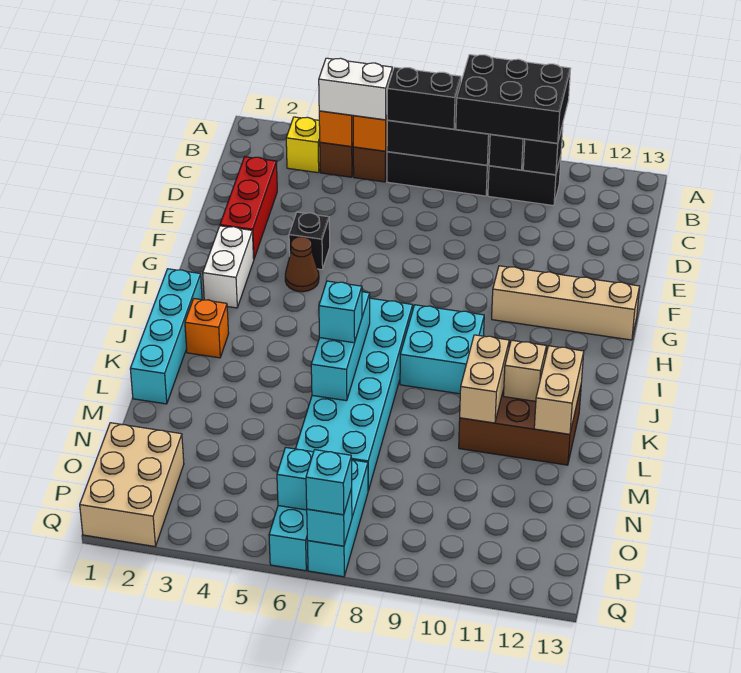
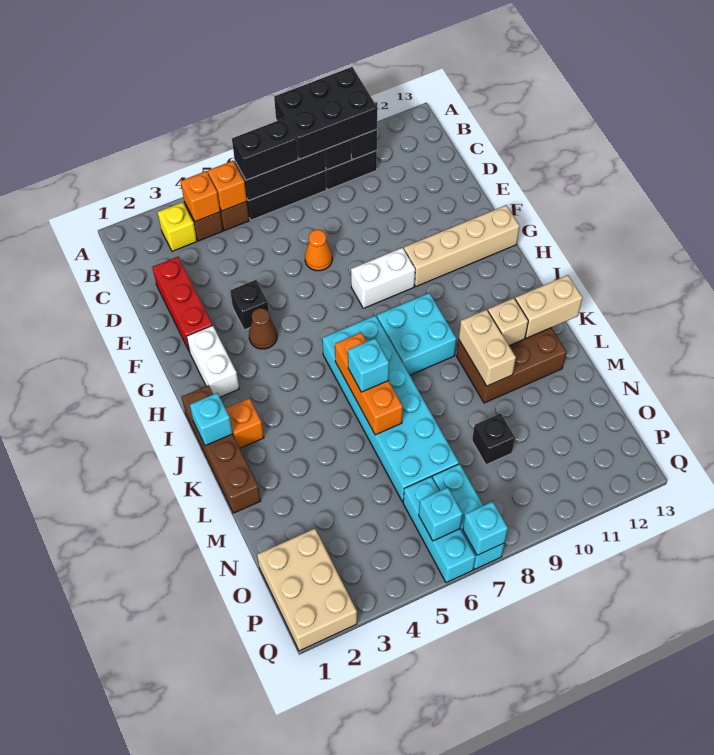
white brick B4:B5 level 3 -> white brick G8:G9 level 1
none -> orange cone E7 level 1
cyan brick I1:L1 level 1 -> brown brick I1:L1 level 1
cyan brick J6:L6 level 2 -> orange brick J6:L6 level 2
tan brick K12:L12 level 2 -> tan brick K12:K13 level 2
none -> black brick N9 level 1
cyan brick Q7 level 3 -> cyan brick J1 level 2

